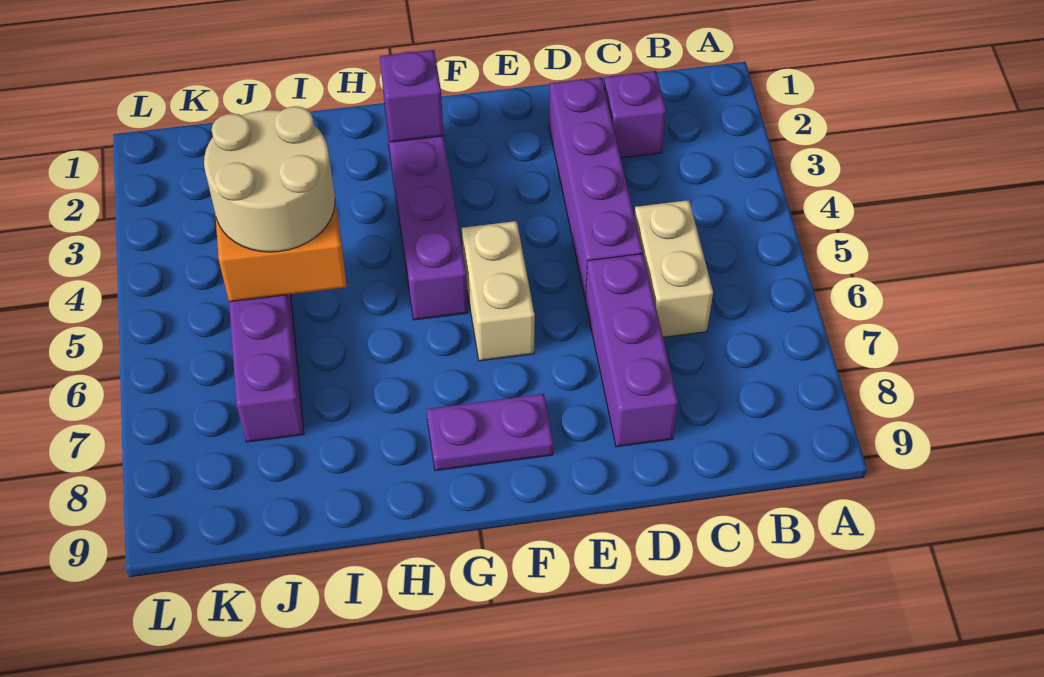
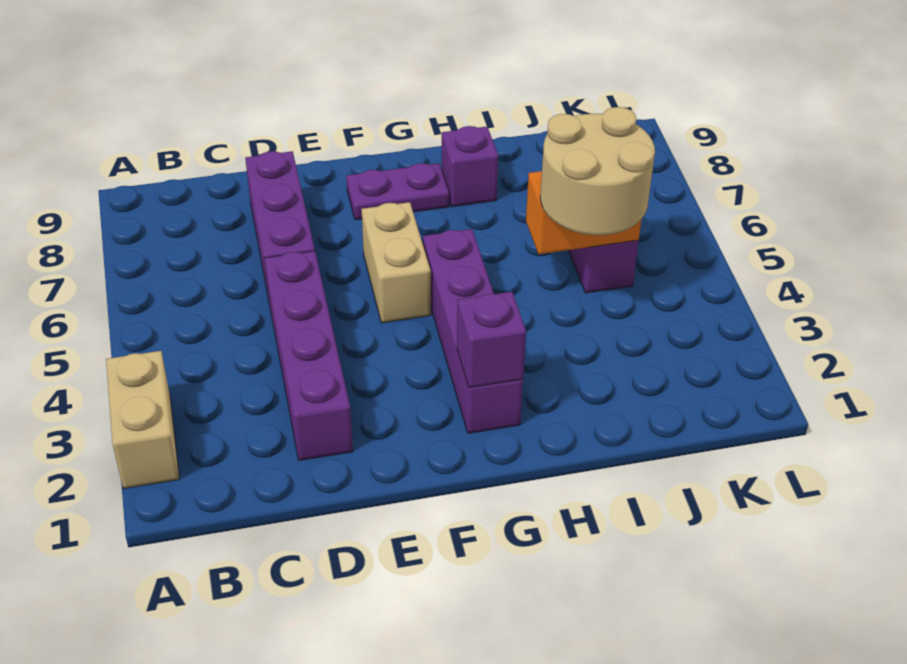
purple brick C2 level 1 -> purple brick H8 level 1
tan brick C5:C6 level 1 -> tan brick A2:A3 level 1

